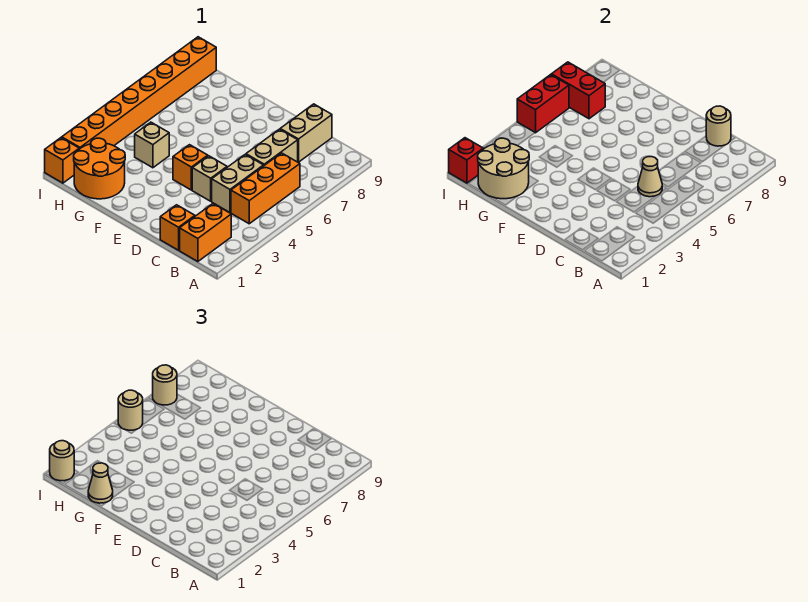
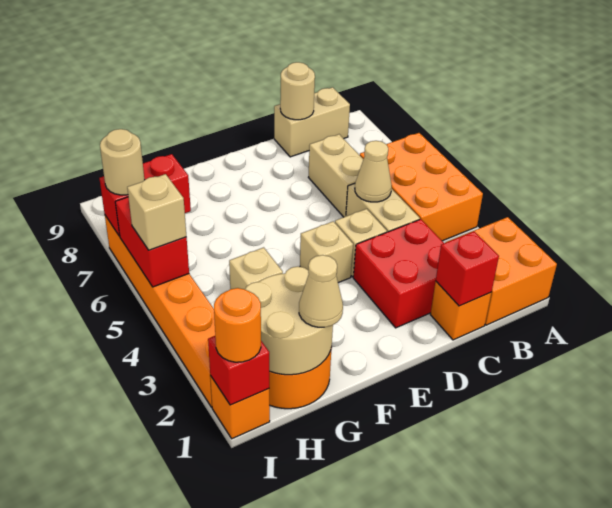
orange brick B1:B2 level 1 -> orange brick A1:B2 level 1
orange brick B4:B6 level 1 -> orange brick A4:B6 level 1
none -> red brick C1 level 2
none -> red brick C2:D3 level 1
tan brick C8:C9 level 1 -> tan brick B9:C9 level 1
orange brick E4 level 1 -> tan brick E4 level 1
tan round brick I1 level 3 -> orange round brick I1 level 3
orange brick I2:I9 level 1 -> orange brick I2:I7 level 1
tan round brick I5 level 3 -> tan brick I5 level 3

